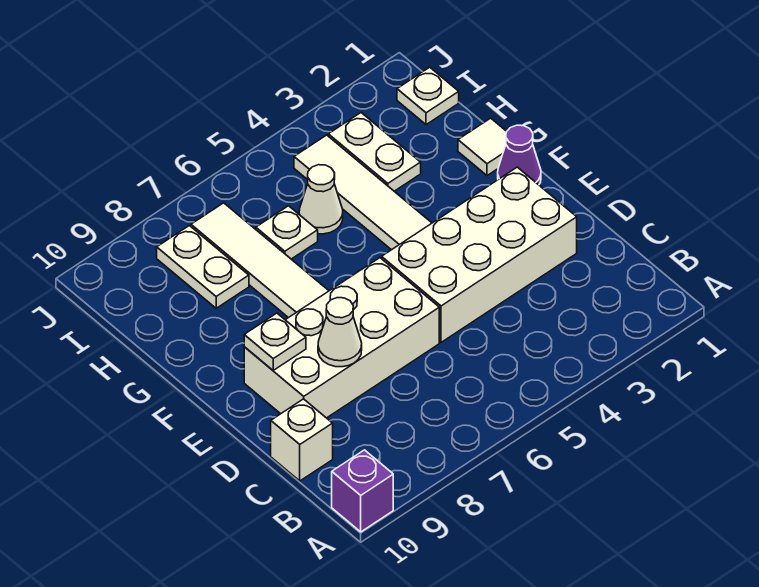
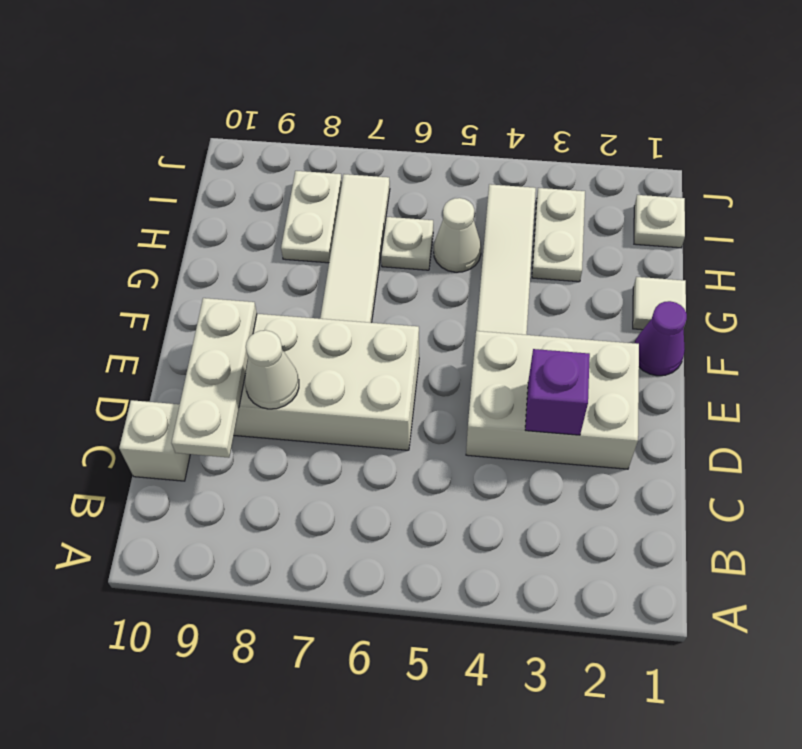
purple brick A10 level 1 -> purple brick D3 level 2
white brick D2:E5 level 1 -> white brick D2:E4 level 1
white plate E9 level 2 -> white plate C9:E9 level 2

